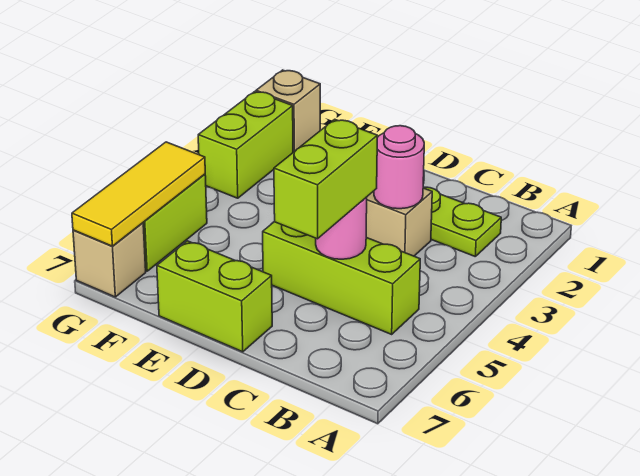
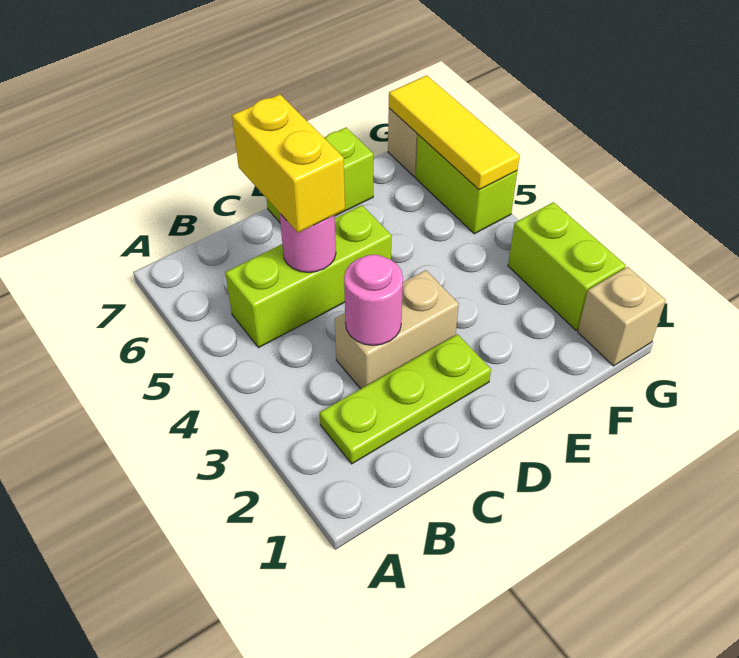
lime brick C5:C6 level 3 -> yellow brick C5:C6 level 3

